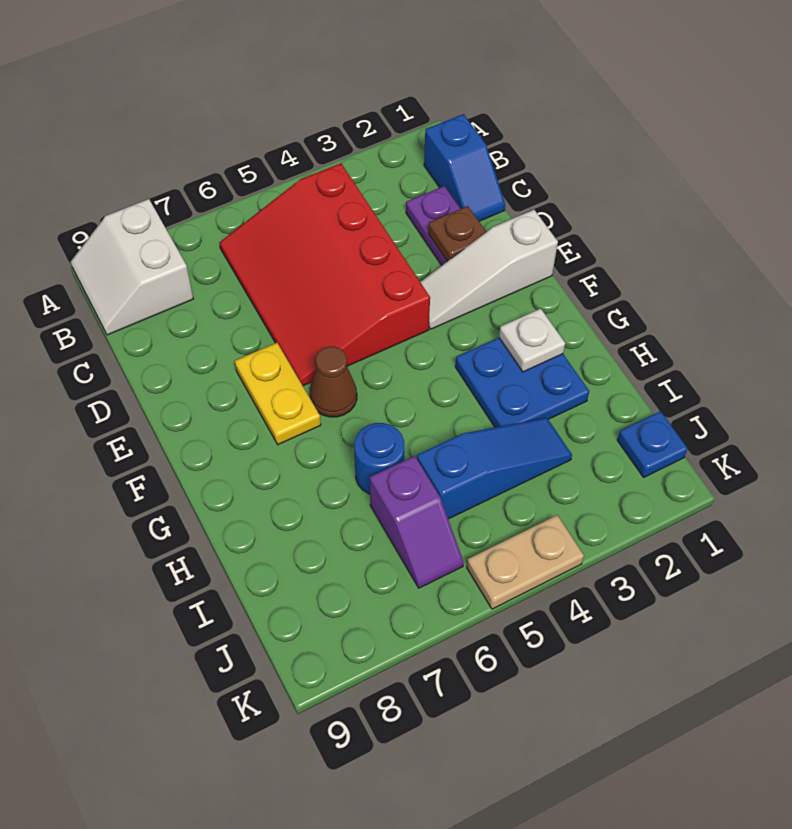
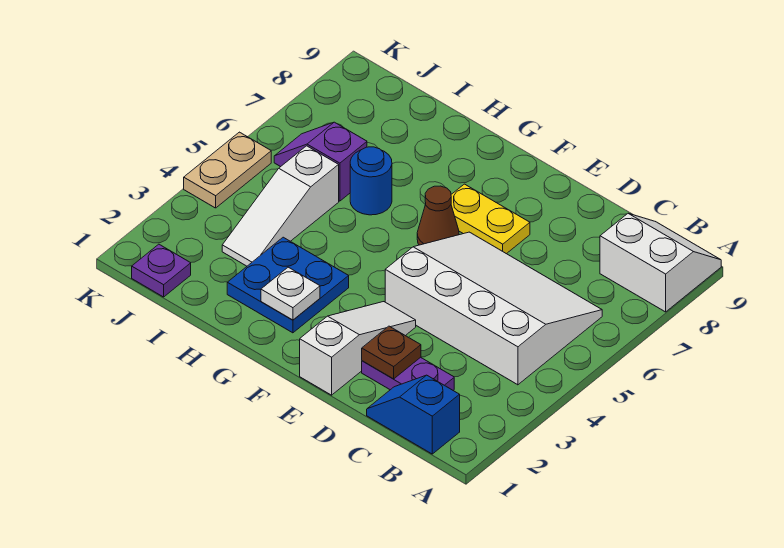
red slope B4:E6 level 1 top 4 -> white slope B4:E6 level 1 top 4
blue slope I3:I5 level 1 top 5 -> white slope I3:I5 level 1 top 5
blue plate J1 level 1 -> purple plate J1 level 1

